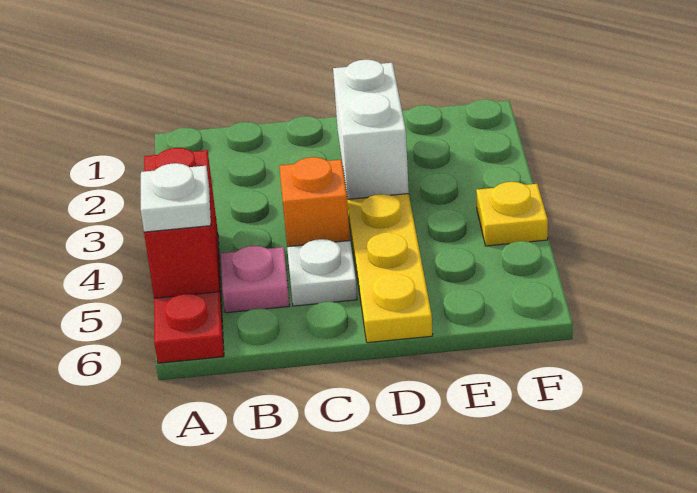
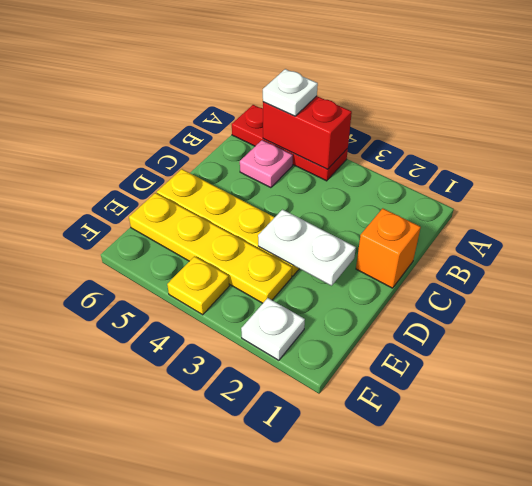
orange brick C4 level 1 -> orange brick C1 level 1
white plate C5 level 1 -> white plate F2 level 1
white brick D2:D3 level 2 -> white plate D2:D3 level 2
none -> yellow plate E3:E6 level 1

